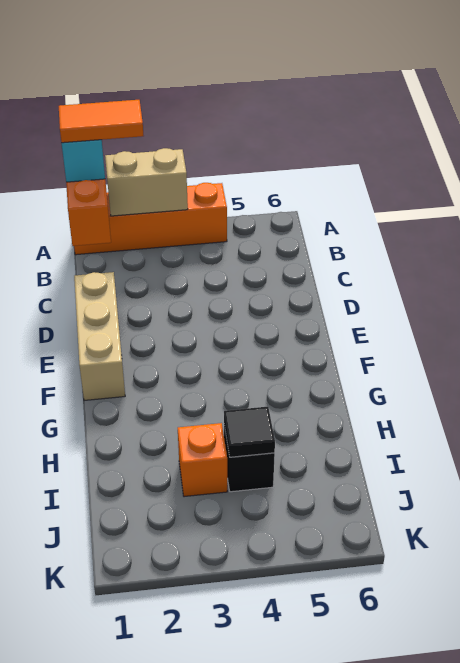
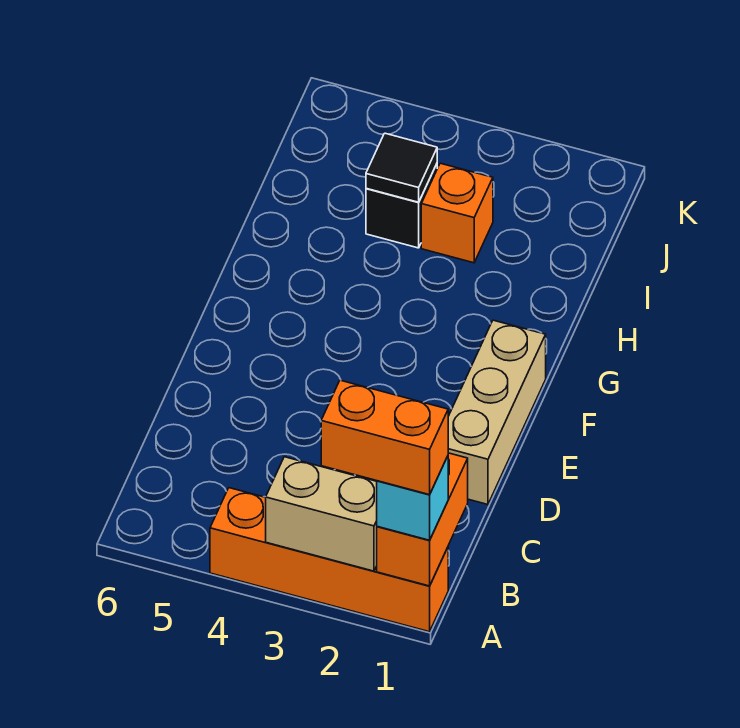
orange tile A1:A2 level 4 -> orange brick A1:A2 level 4

